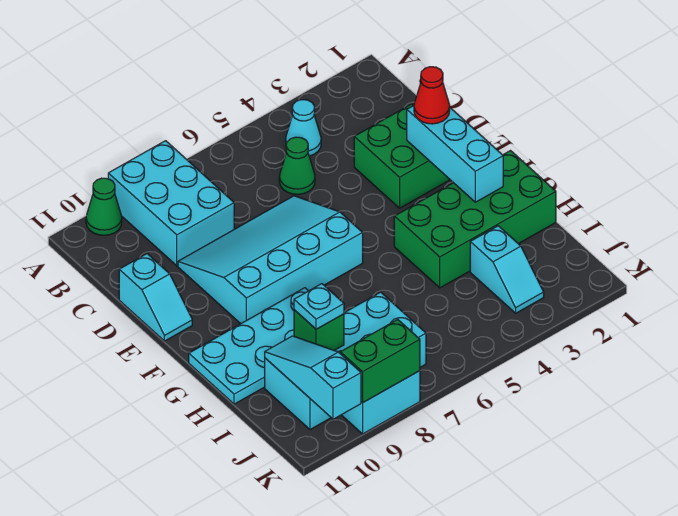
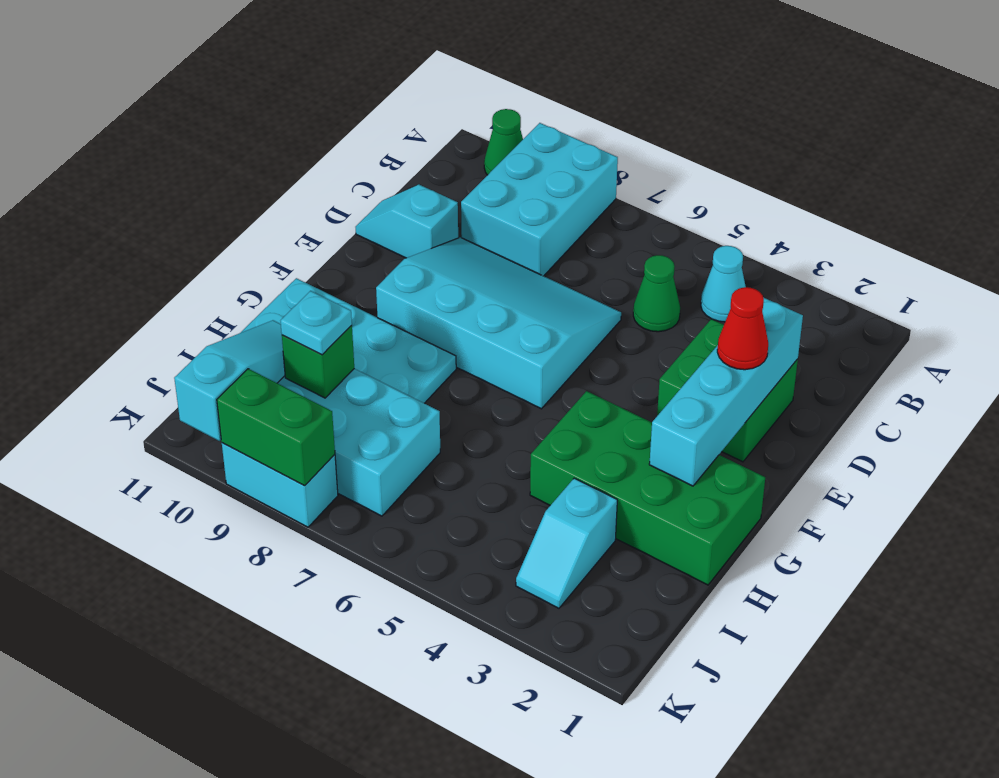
cyan slope D11:E11 level 1 top D -> cyan slope D10:D11 level 1 top 10
cyan brick E2:G2 level 2 -> cyan brick D2:G2 level 2

